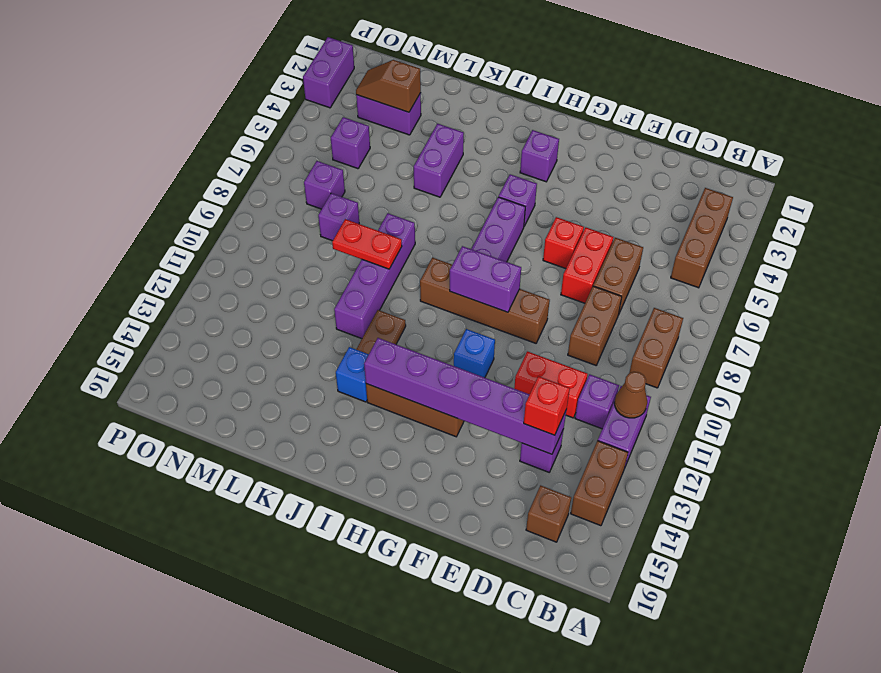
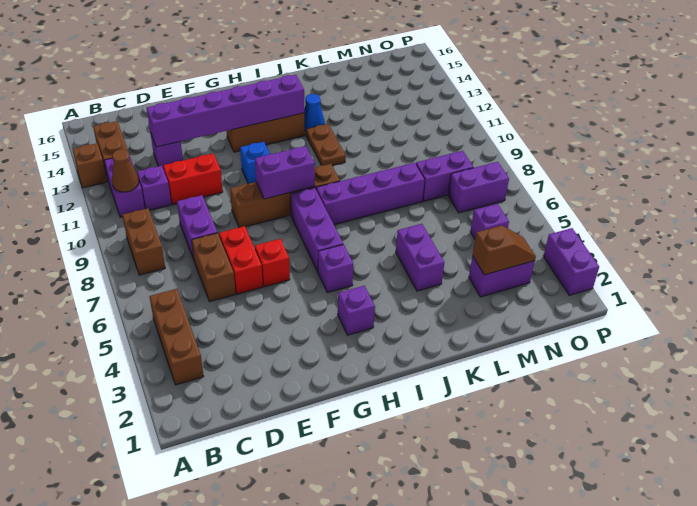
brown brick C15 level 1 -> brown brick A13 level 1
brown brick D8:D9 level 1 -> purple brick D8:D9 level 1
red brick D13 level 3 -> none
blue brick J13 level 1 -> blue cone J13 level 1
purple brick K8:K11 level 1 -> purple brick I8:L8 level 1
red plate K9:L9 level 2 -> none
purple brick M8 level 1 -> purple brick M8:N8 level 1
purple brick N7 level 1 -> purple brick N7:O7 level 1

